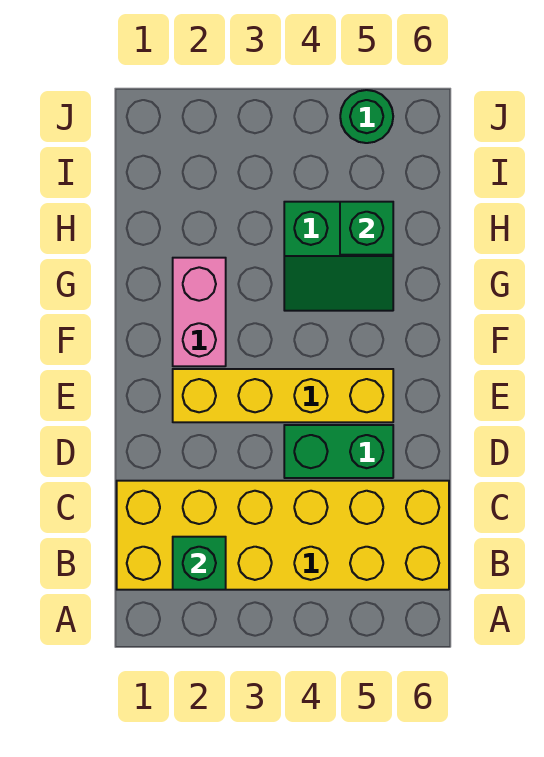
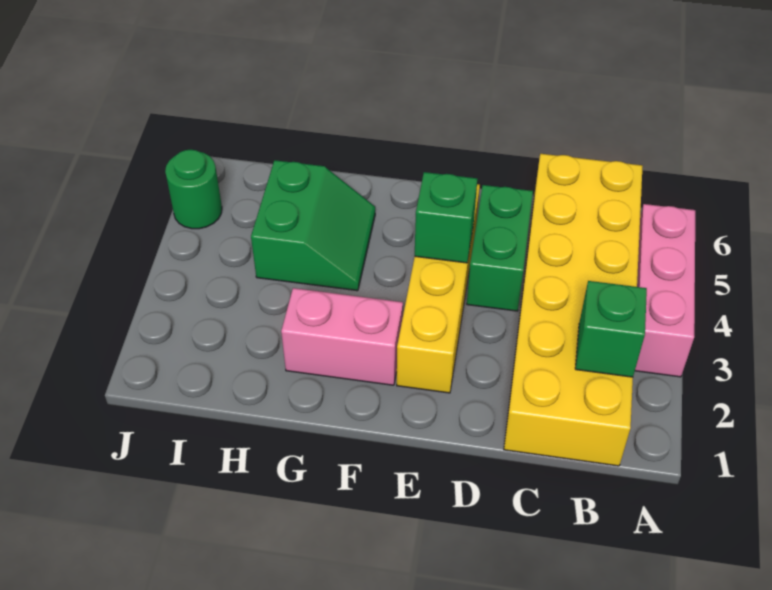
none -> pink brick A3:A5 level 1
green brick H5 level 2 -> green brick E4 level 2

